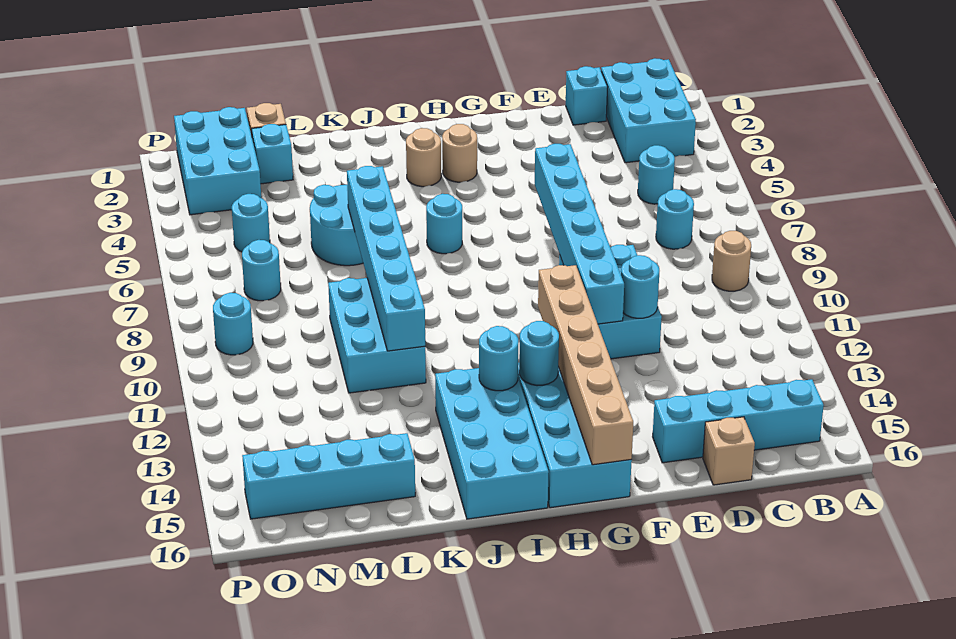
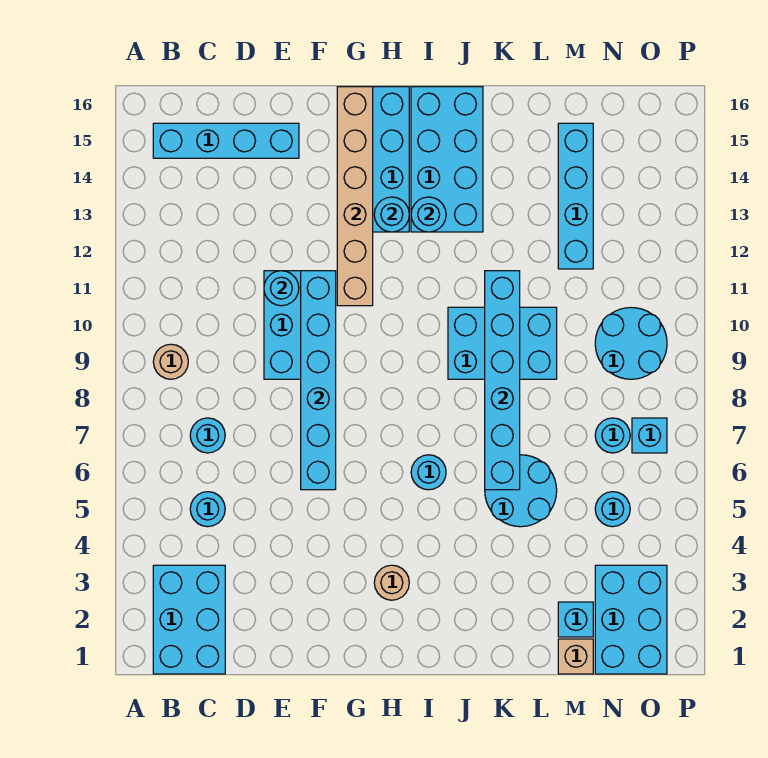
cyan brick D1 level 1 -> cyan brick O7 level 1
tan brick D16 level 1 -> none
tan round brick I3 level 1 -> none
cyan brick K9:L11 level 1 -> cyan brick J9:L10 level 1
cyan brick L15:O15 level 1 -> cyan brick M12:M15 level 1
cyan round brick O9 level 1 -> cyan round brick N9:O10 level 1

